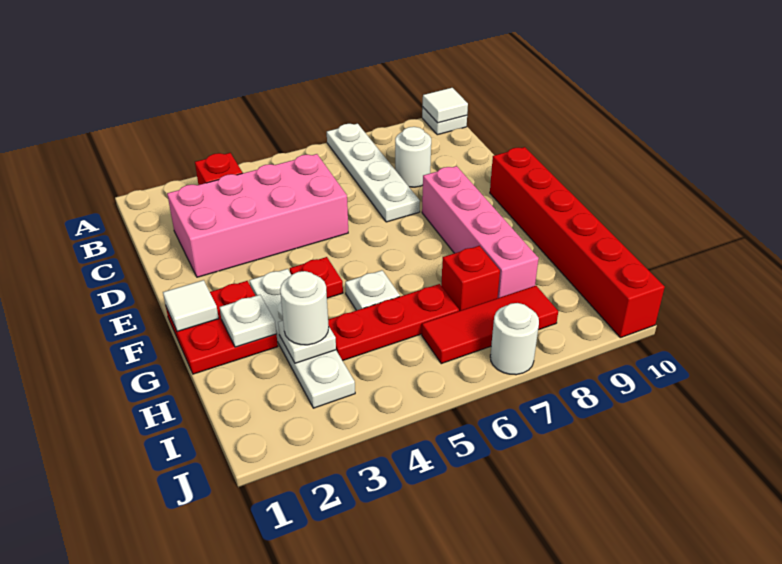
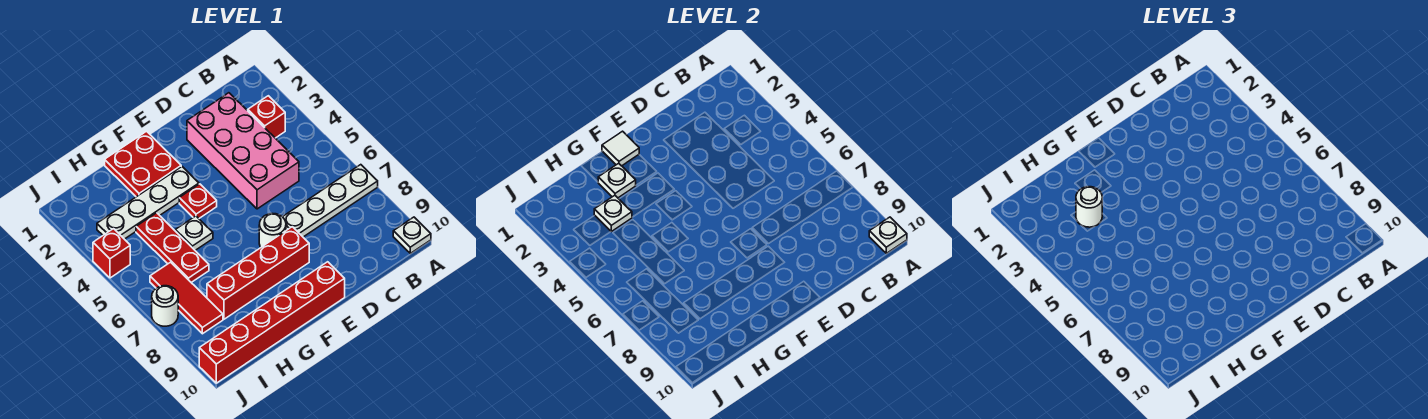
white tile A10 level 2 -> white plate A10 level 2
white round brick C8 level 1 -> white round brick E7 level 1
pink brick E8:H8 level 1 -> red brick E8:H8 level 1
red brick H7 level 1 -> red brick J4 level 1

